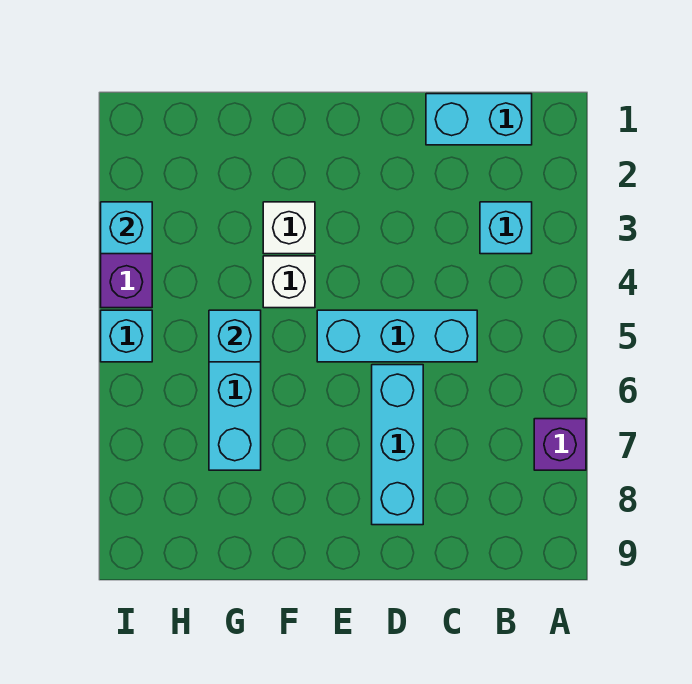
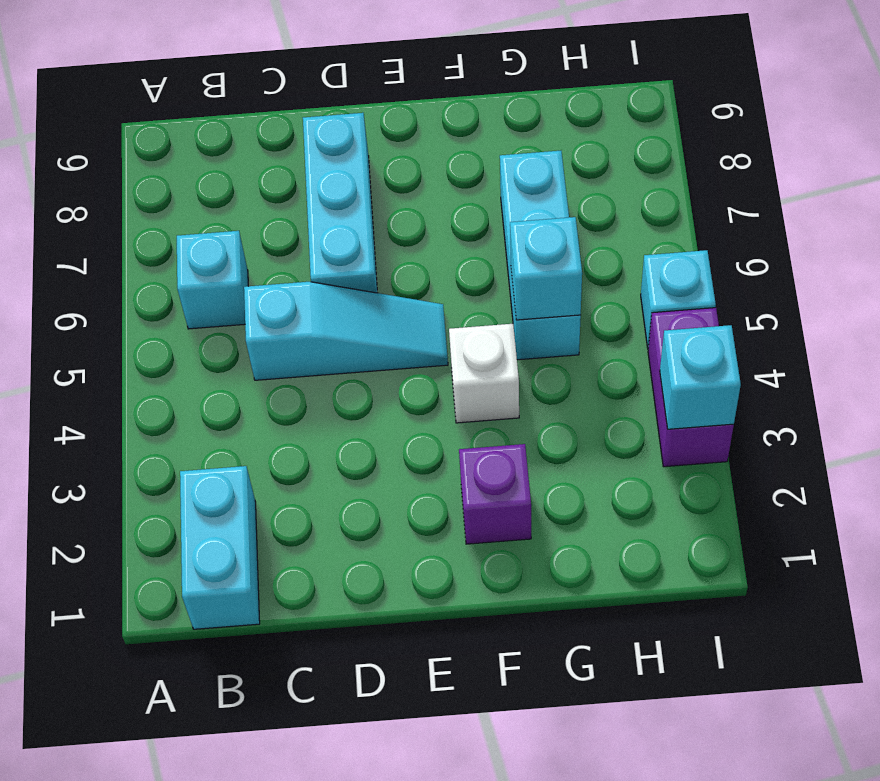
purple brick A7 level 1 -> purple brick F2 level 1
cyan brick B1:C1 level 1 -> cyan brick B1:B2 level 1
cyan brick B3 level 1 -> cyan brick B6 level 1
cyan brick C5:E5 level 1 -> cyan slope C5:E5 level 1 top C
white brick F3 level 1 -> none

